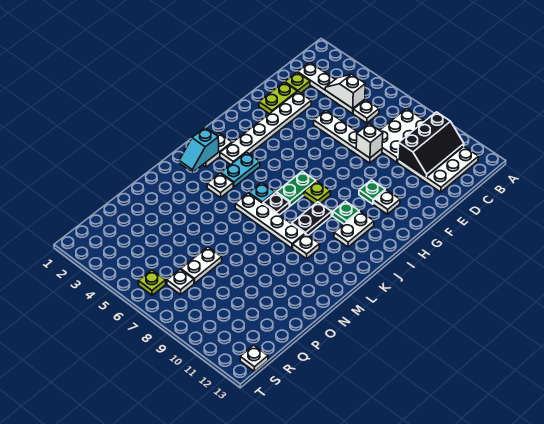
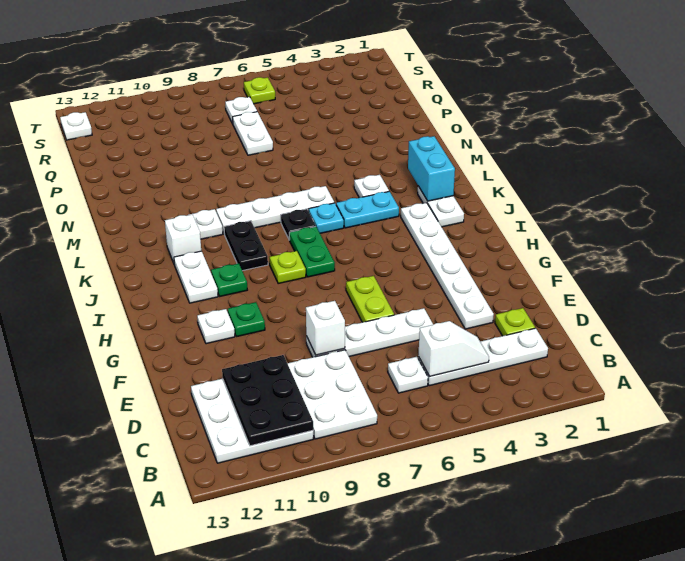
black slope B10:D11 level 2 top 10 -> black plate B10:D11 level 2
lime plate E2:F2 level 1 -> lime plate F6:G6 level 1
cyan plate J4:K4 level 1 -> cyan plate K4:K5 level 1
cyan slope K2:L2 level 2 top K -> cyan brick K2:L2 level 2
none -> white brick K11 level 1

